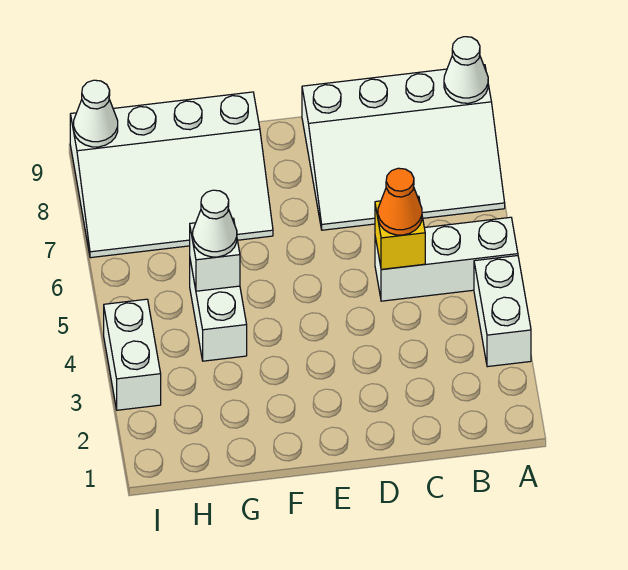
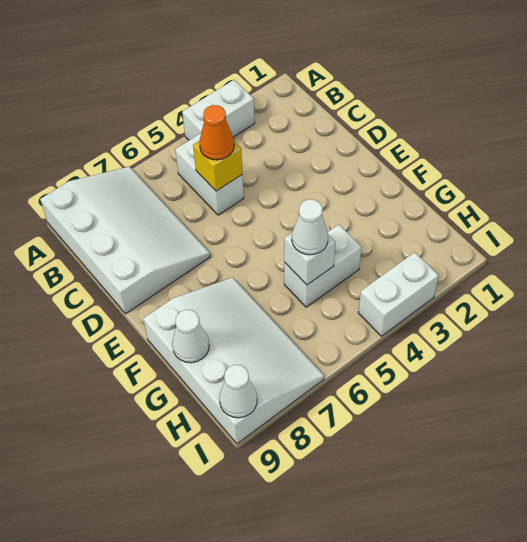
white brick A5:C5 level 1 -> white brick B5:C5 level 1
white cone A9 level 2 -> white cone G9 level 2

